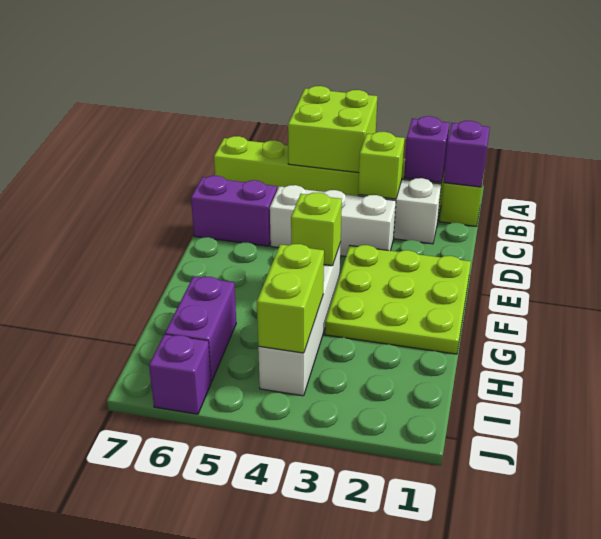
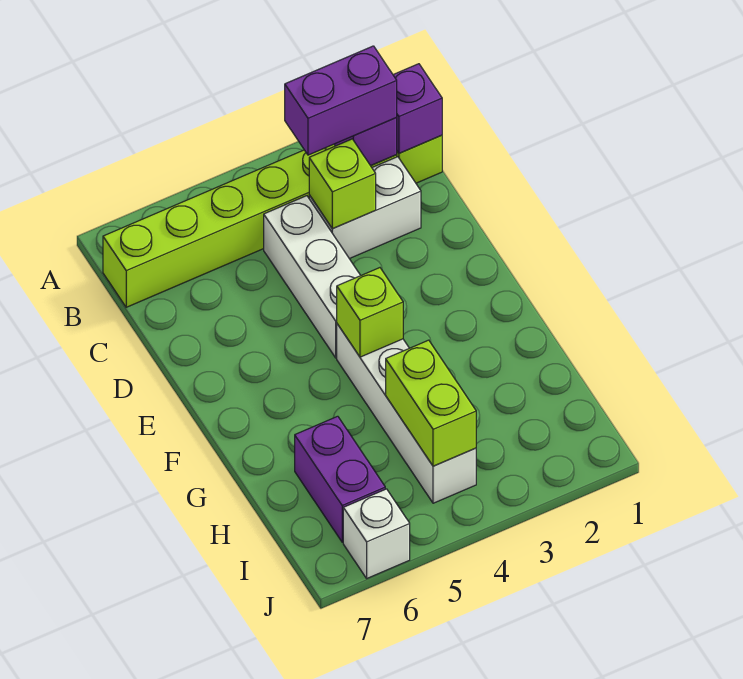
lime brick A4:B5 level 2 -> none
white brick D3:D5 level 1 -> white brick C4:E4 level 1
purple brick D6:D7 level 1 -> purple brick B2:B3 level 3
lime plate E1:G3 level 1 -> none
purple brick J6 level 1 -> white brick J6 level 1

